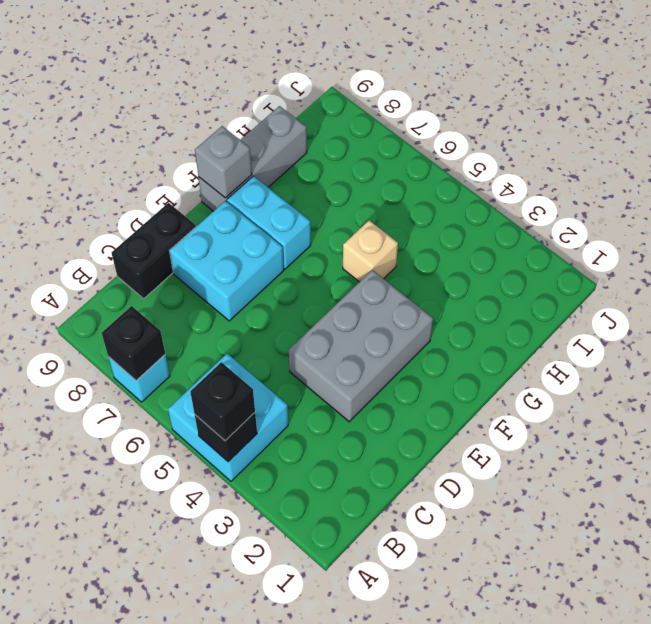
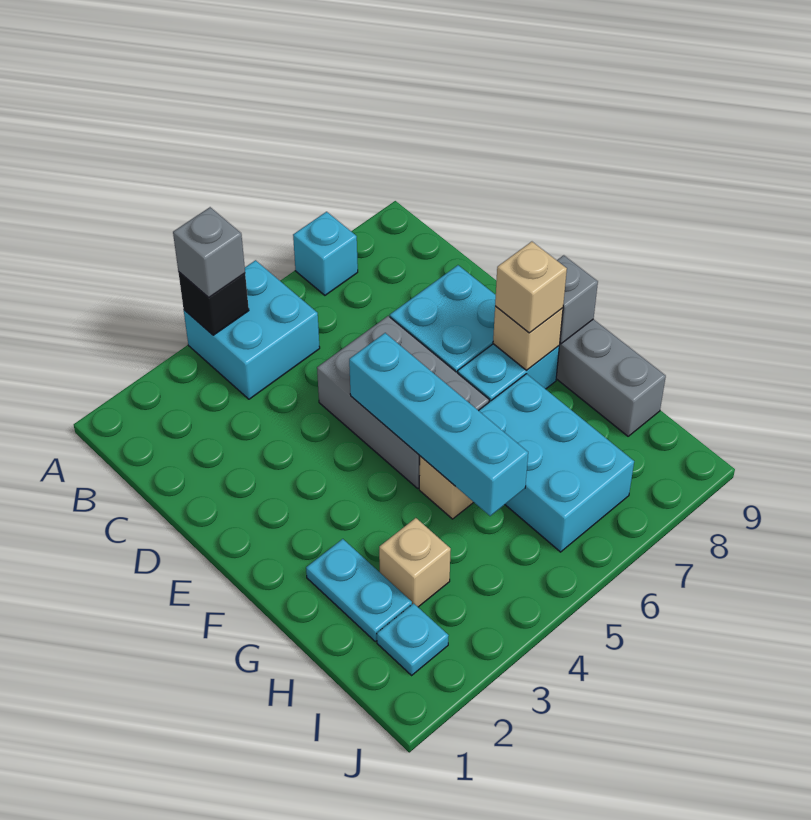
black brick A4 level 3 -> grey brick A4 level 3
black brick A7 level 2 -> none
black brick C9:D9 level 1 -> none
grey brick D3:F4 level 1 -> grey brick D5:F6 level 1
none -> cyan brick E5:H5 level 2
none -> tan brick F8 level 2
none -> tan brick F8 level 3
none -> cyan plate G2:H2 level 1
none -> cyan brick G6:I7 level 1
none -> tan brick H3 level 1
none -> cyan plate I2 level 1

